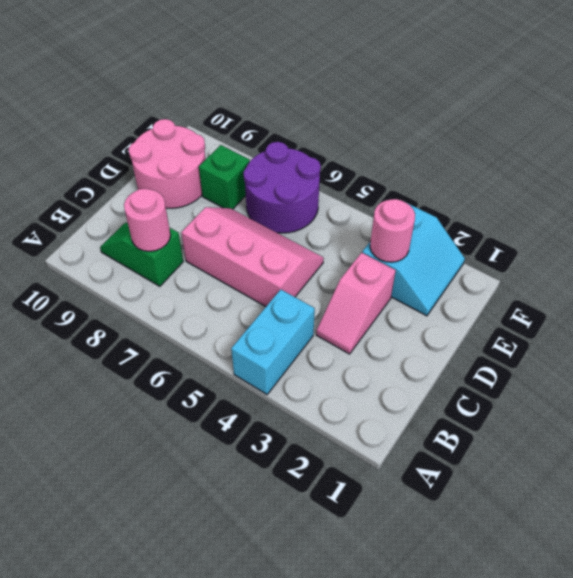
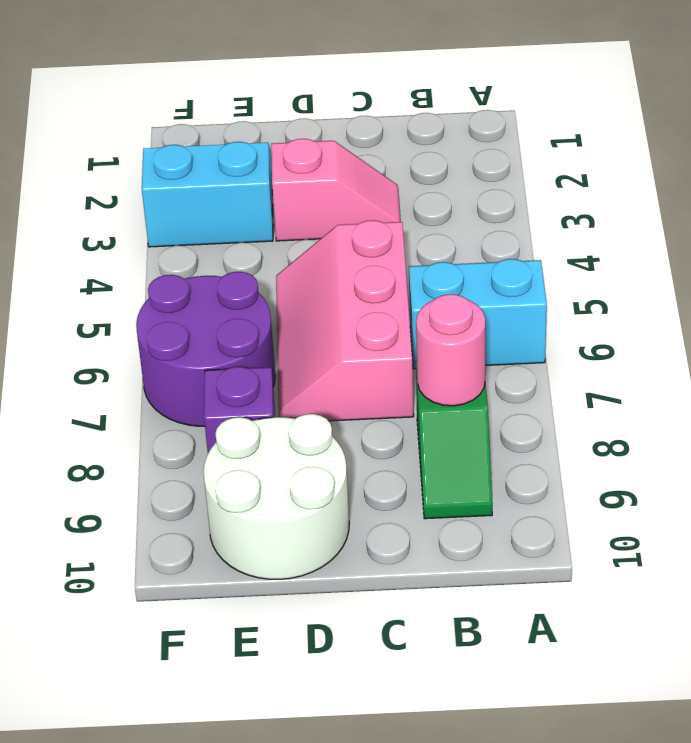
cyan brick A4:B4 level 1 -> cyan brick A6:B6 level 1
pink round brick D9:E10 level 1 -> white round brick D9:E10 level 1
pink round brick E3 level 2 -> none
green brick E8 level 1 -> purple brick E8 level 1

